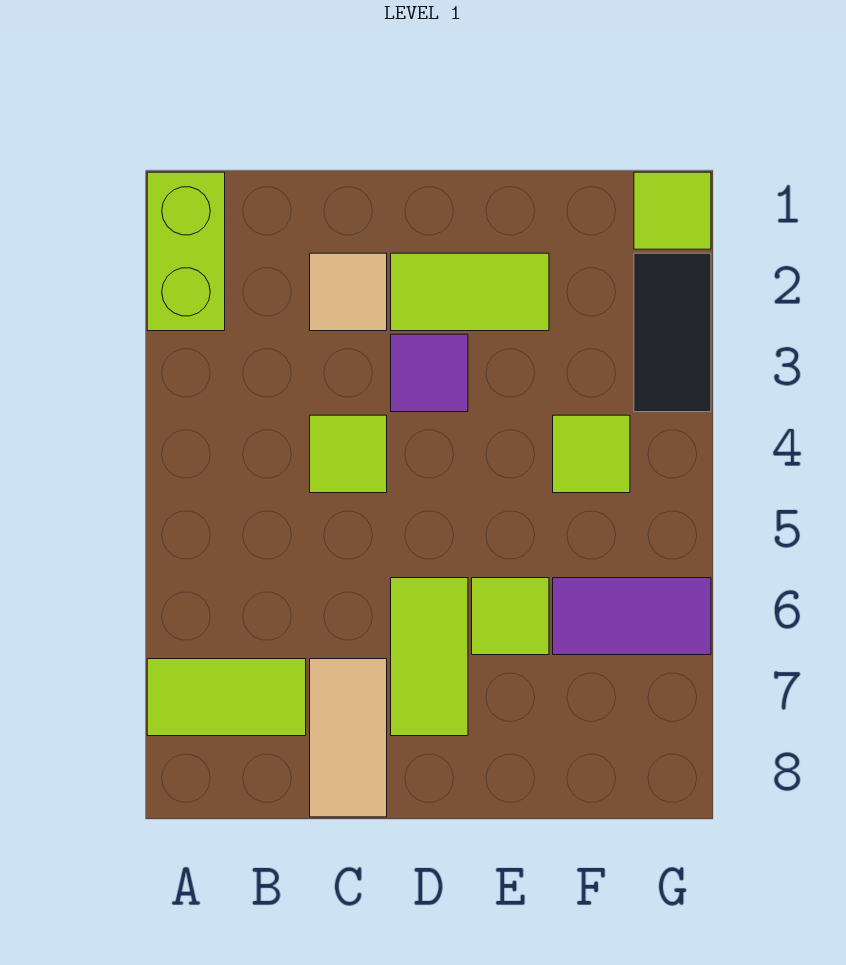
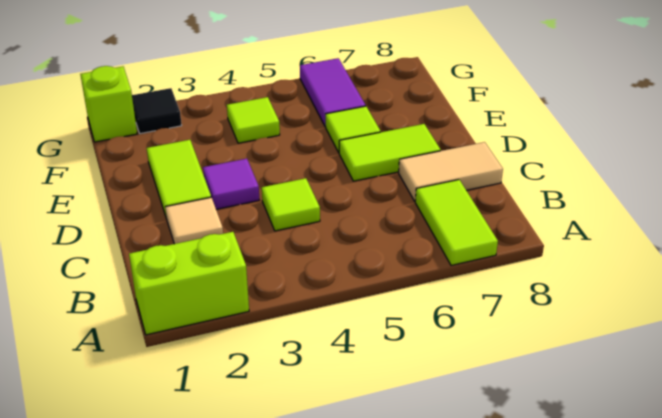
lime tile G1 level 1 -> lime brick G1 level 1
black tile G2:G3 level 1 -> black tile G2 level 1

